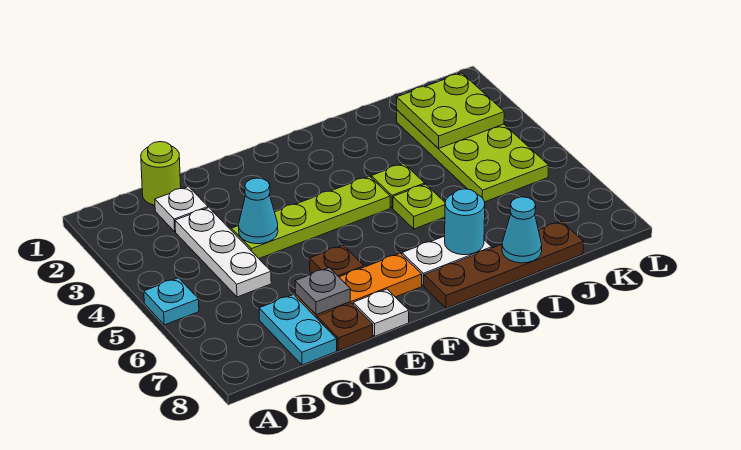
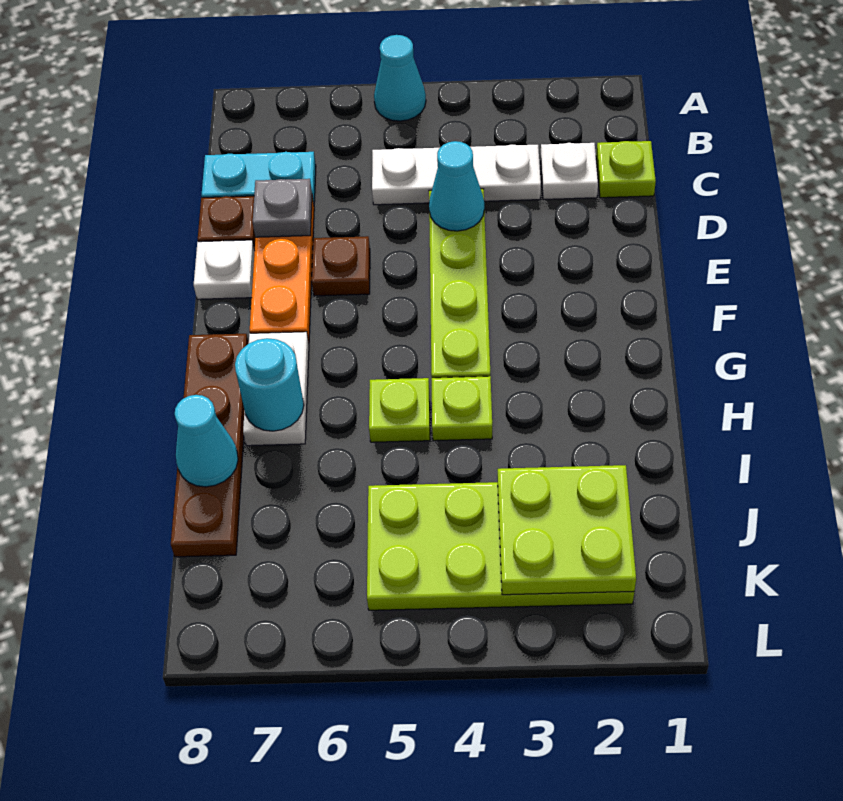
cyan plate A5 level 1 -> cyan cone A5 level 1
lime round brick C1 level 1 -> lime plate C1 level 1

